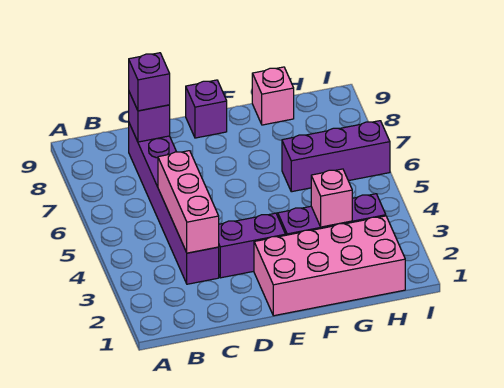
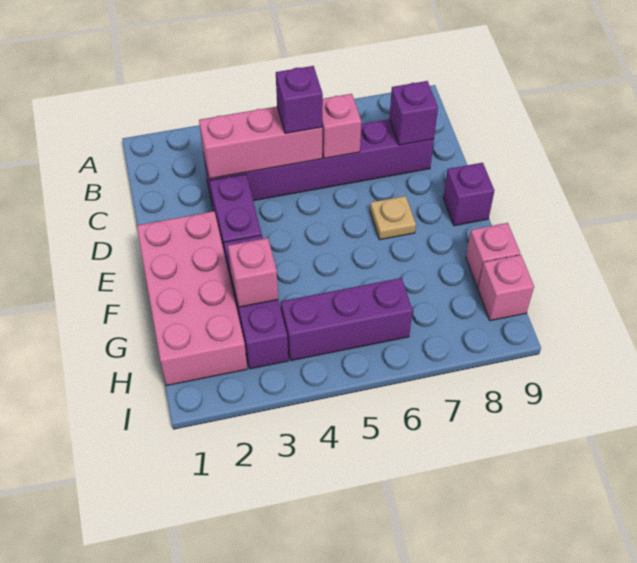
none -> pink brick C6 level 2
purple brick C8 level 3 -> purple brick C5 level 3
none -> tan plate E7 level 1
purple brick G6:I6 level 1 -> purple brick H4:H6 level 1
none -> pink brick H9 level 1

